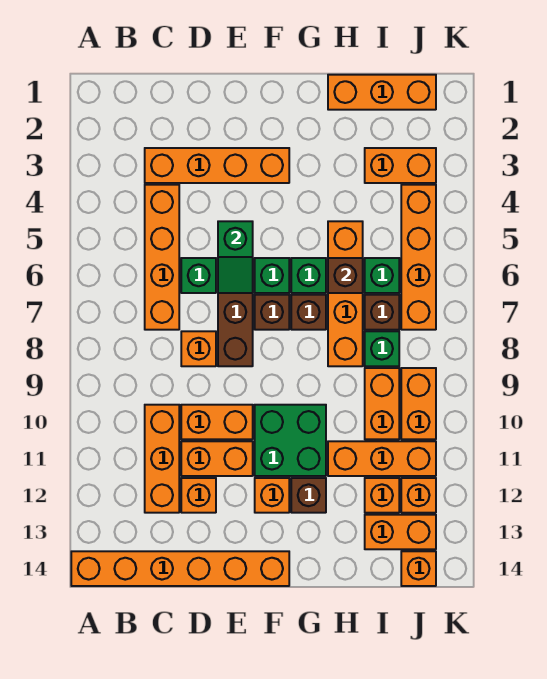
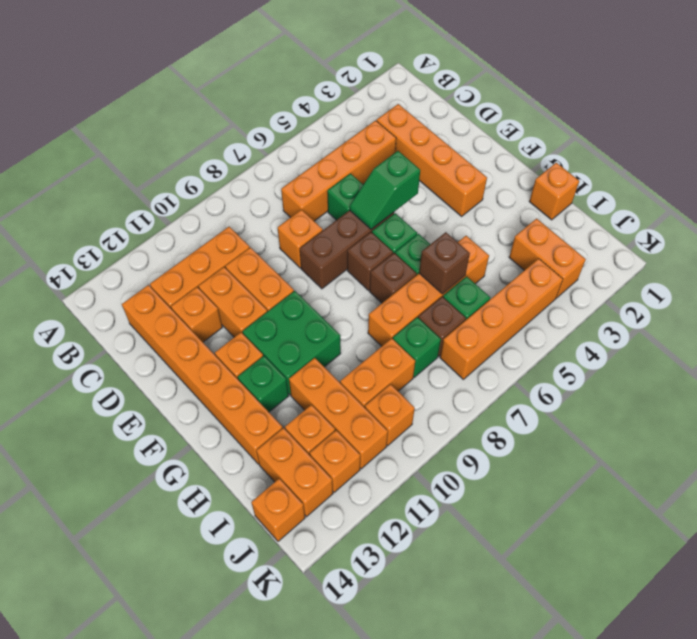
orange brick A14:F14 level 1 -> orange brick C13:H13 level 1
brown brick G12 level 1 -> green brick G12 level 1
orange brick H1:J1 level 1 -> orange brick H1 level 1
orange brick J9:J10 level 1 -> orange brick J10 level 1

